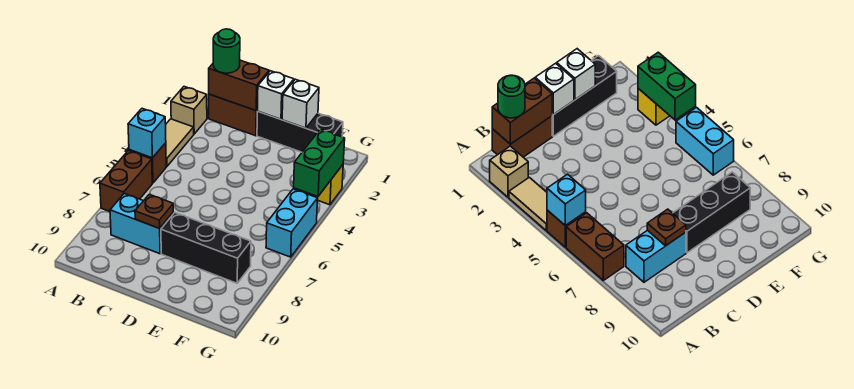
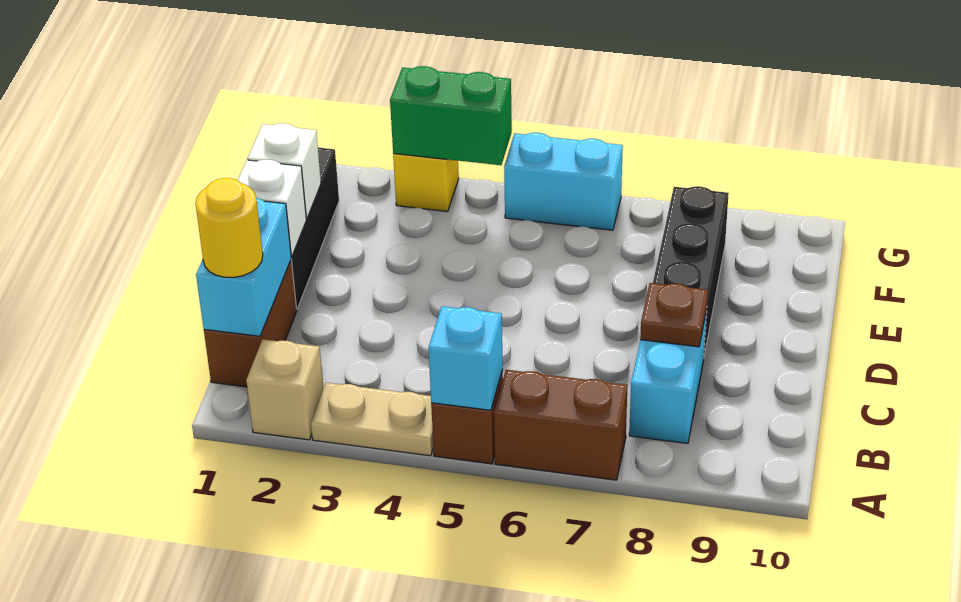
tan tile A3:A4 level 1 -> tan plate A3:A4 level 1
brown brick B1:C1 level 2 -> cyan brick B1:C1 level 2
green round brick B1 level 3 -> yellow round brick B1 level 3

